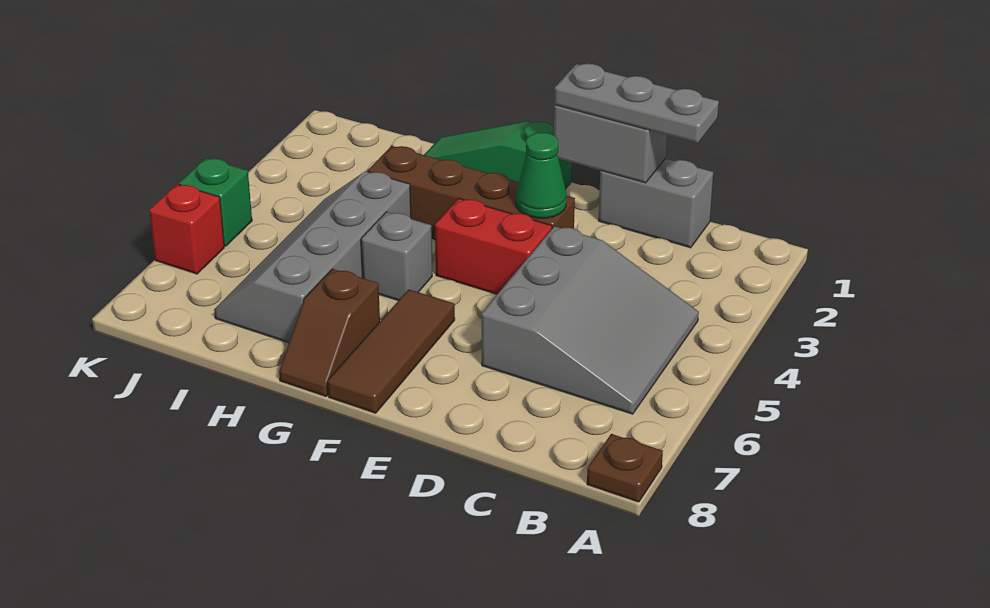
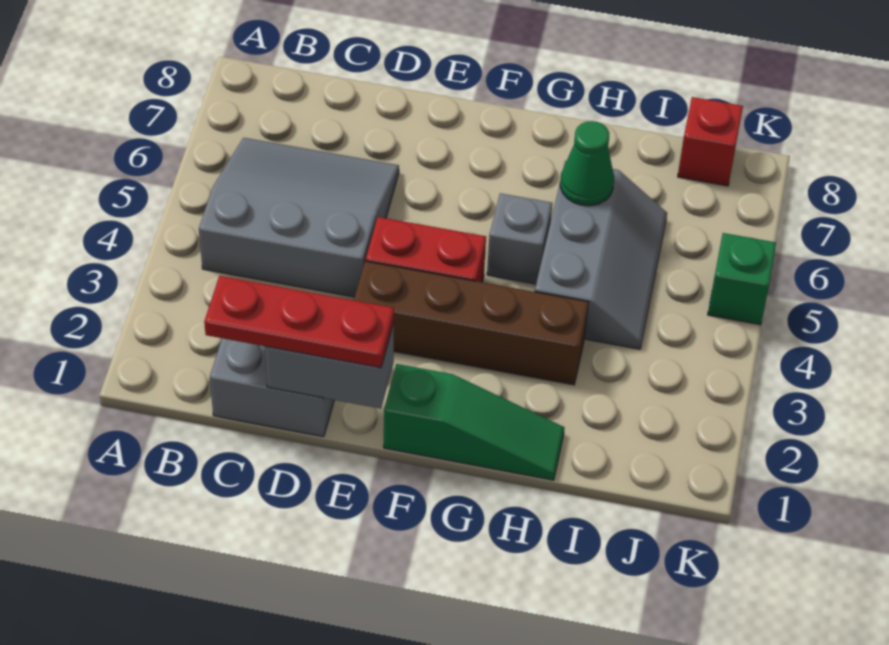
brown plate A8 level 1 -> none
grey slope B4:D6 level 1 top D -> grey slope B4:D6 level 1 top 4
grey plate C1:E1 level 3 -> red plate C1:E1 level 3
green cone E3 level 2 -> green cone H6 level 2
brown tile F6:F8 level 1 -> none
brown slope G7:G8 level 1 top 7 -> none
grey slope H4:I7 level 1 top H -> grey slope H4:I6 level 1 top H
red brick K6 level 1 -> red brick J8 level 1

